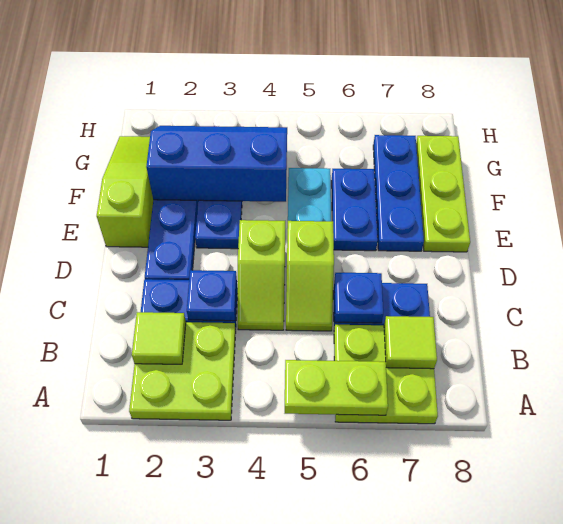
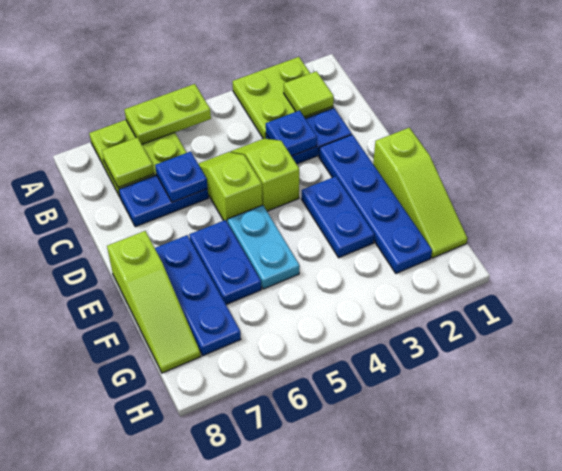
lime plate E8:G8 level 1 -> lime slope E8:G8 level 1 top E
blue slope F2:G4 level 2 top F -> none

